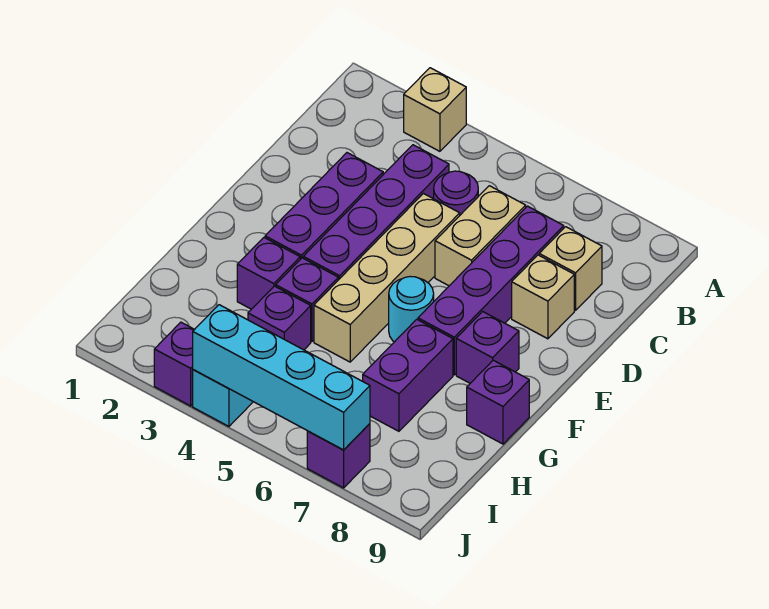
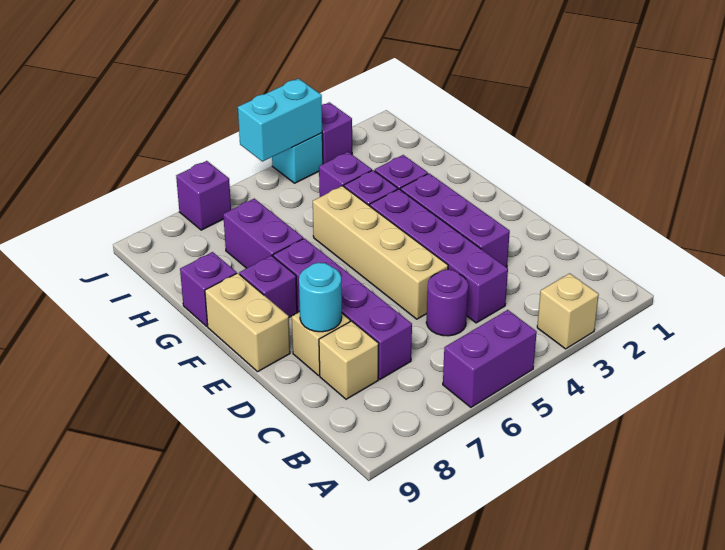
none -> purple brick A5:A6 level 1
tan brick C6:D6 level 1 -> tan brick E9:F9 level 1
cyan round brick F6 level 1 -> cyan round brick D8 level 2
cyan brick J4:J7 level 2 -> cyan brick J4:J5 level 2

